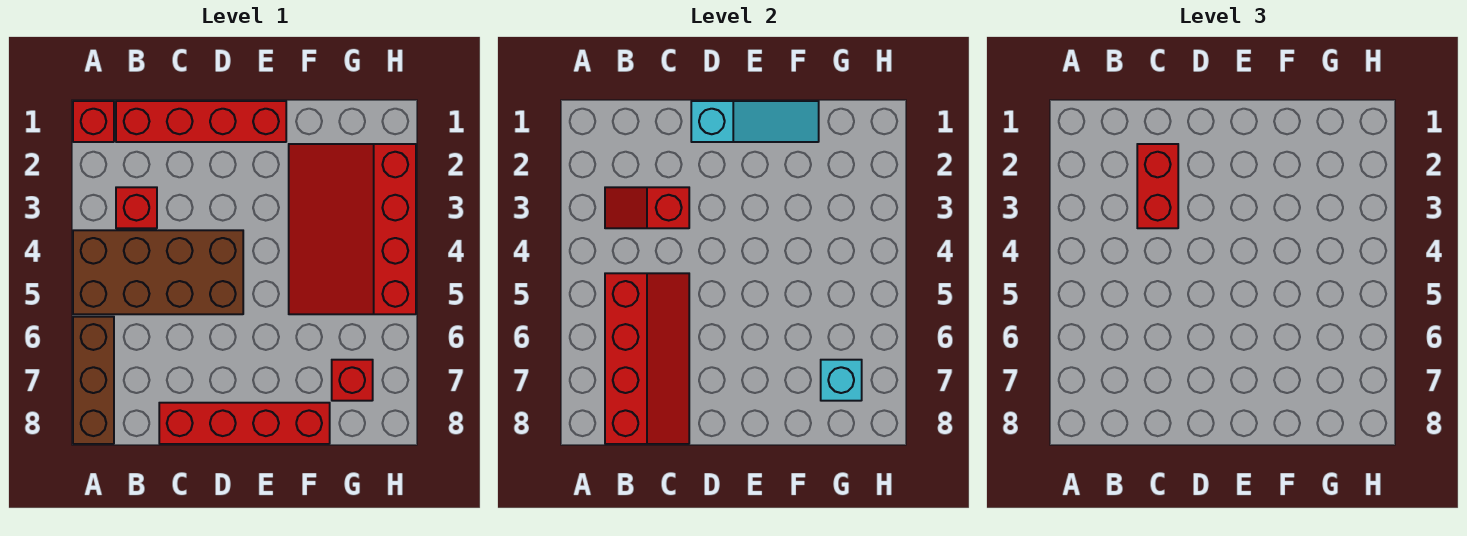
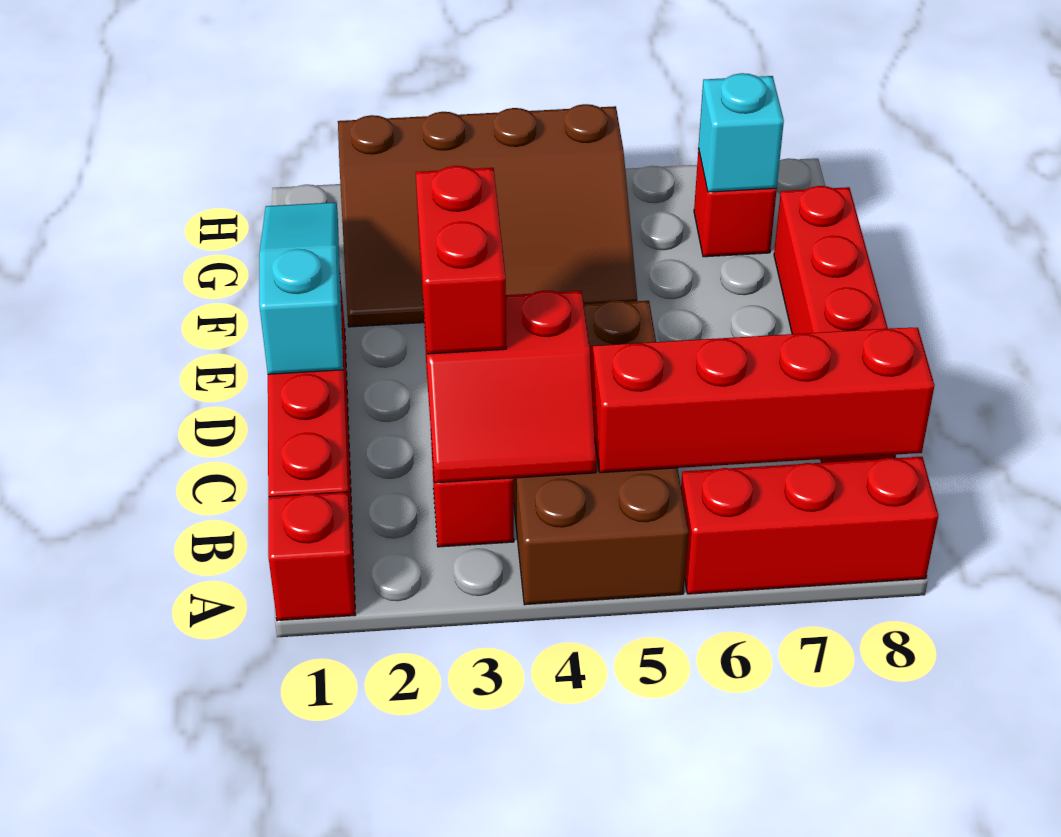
brown brick A6:A8 level 1 -> red brick A6:A8 level 1
red slope B3:C3 level 2 top C -> red slope B3:C4 level 2 top C
red brick C2:C3 level 3 -> red brick C3:D3 level 3
red slope F2:H5 level 1 top H -> brown slope F2:H5 level 1 top H

